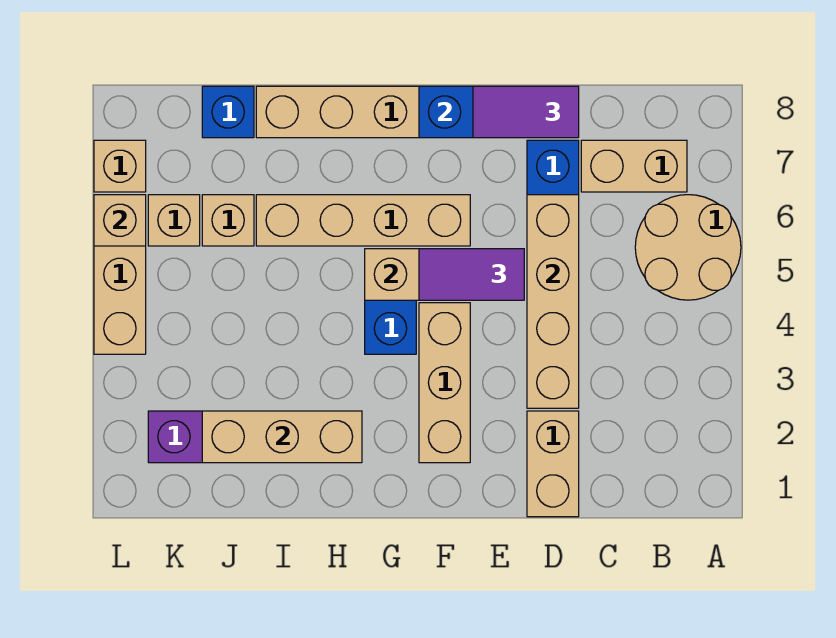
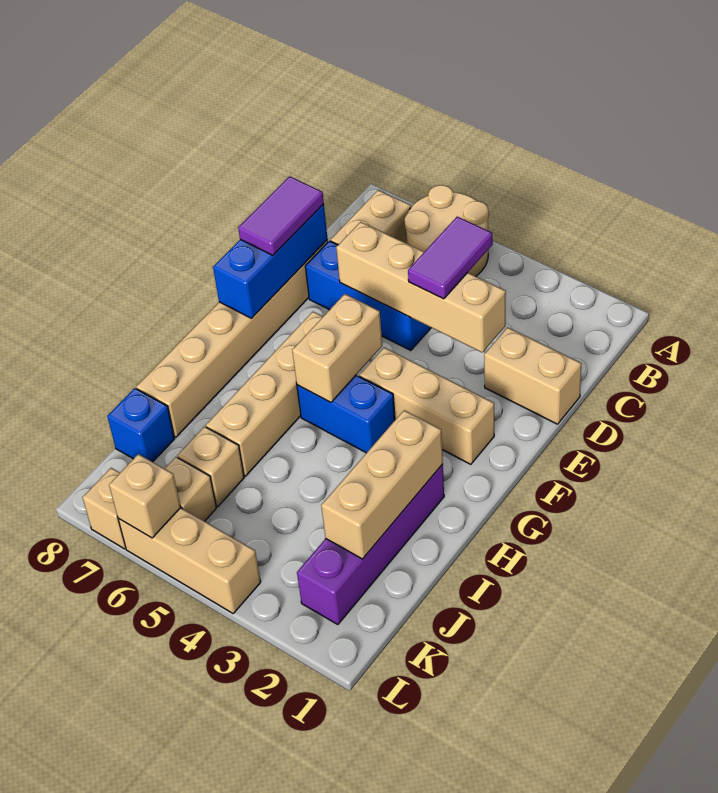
purple tile E5:F5 level 3 -> purple tile C4:D4 level 3

